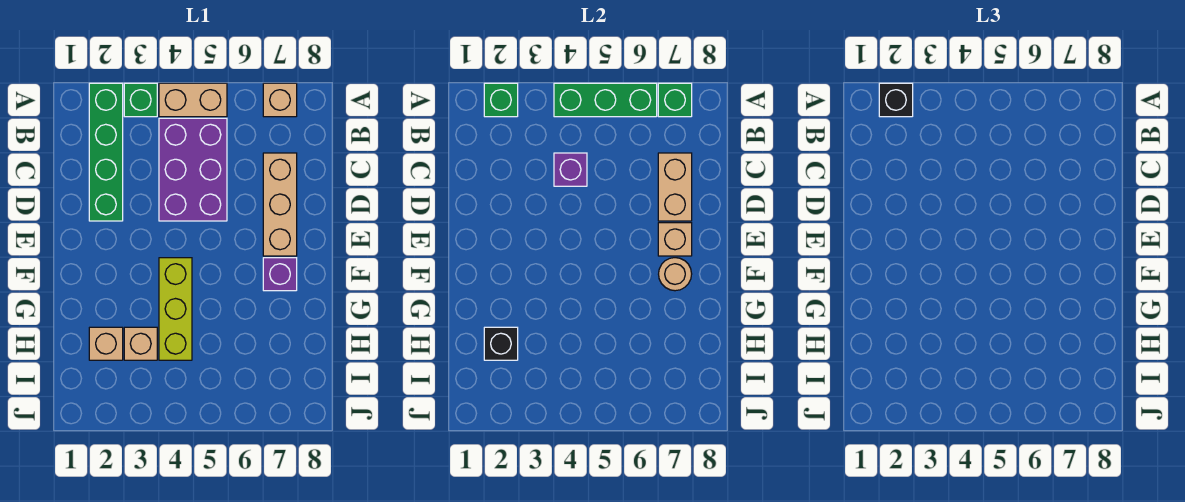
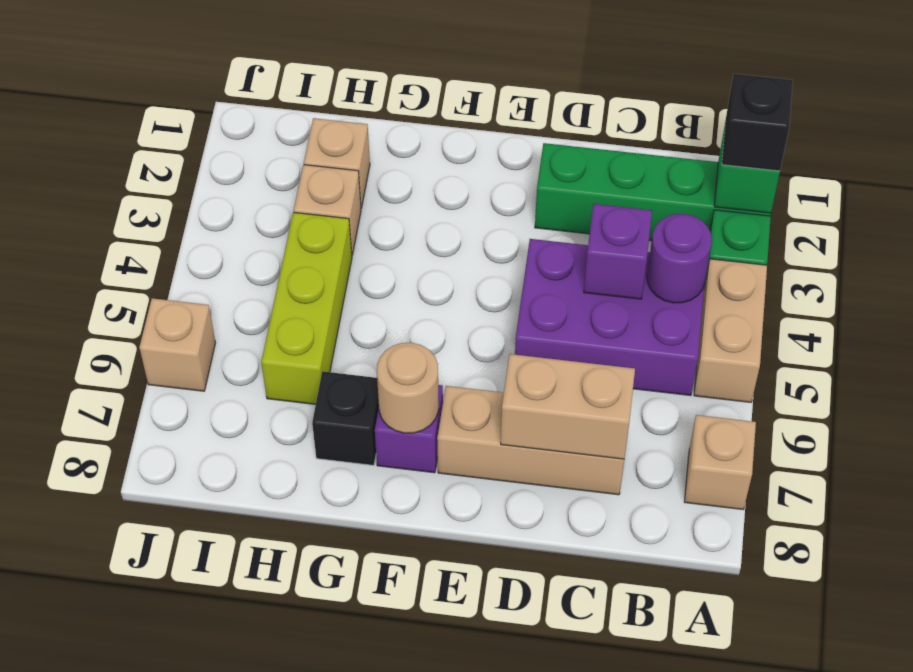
green brick A4:A6 level 2 -> none
green brick A7 level 2 -> none
none -> purple round brick B4 level 2
tan brick E7 level 2 -> tan brick J6 level 1
lime brick F4:H4 level 1 -> lime brick H4:H6 level 1
black brick H2 level 2 -> black brick G7 level 1

